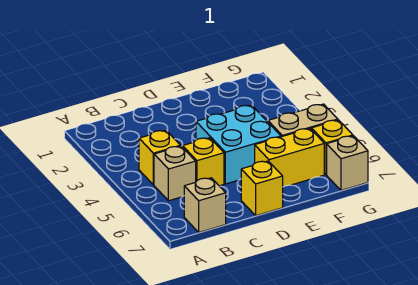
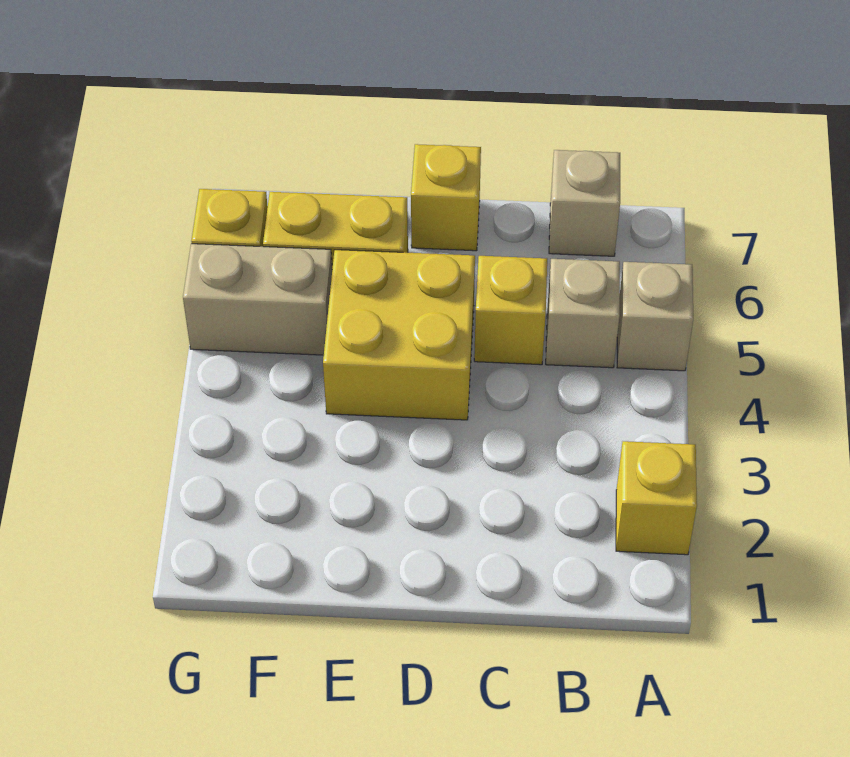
yellow brick B4 level 1 -> yellow brick A2 level 1
cyan brick D4:E5 level 1 -> yellow brick D4:E5 level 1
tan brick G7 level 1 -> tan brick A5 level 1

